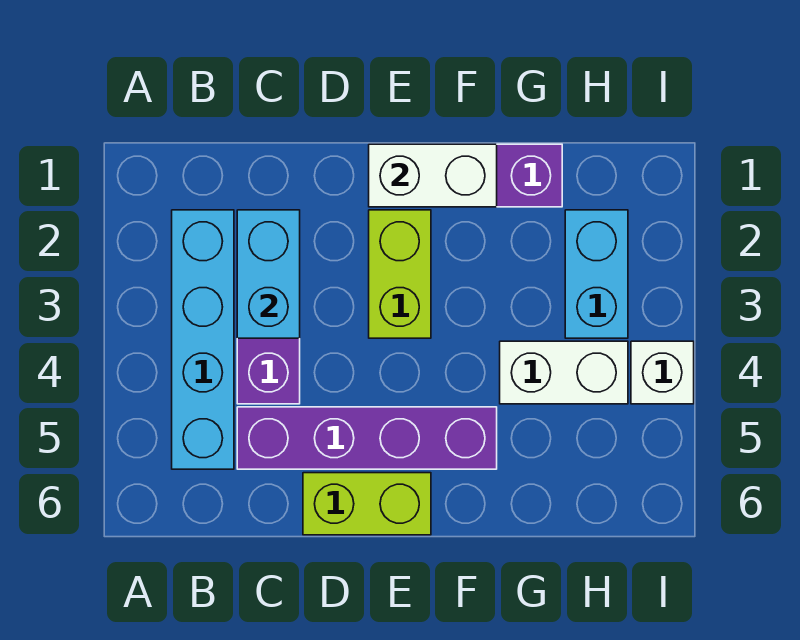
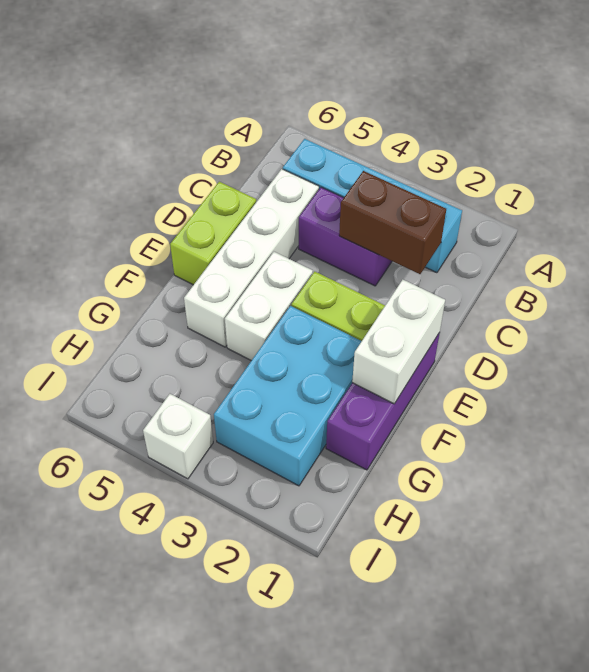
cyan brick C2:C3 level 2 -> brown brick C2:C3 level 2
purple brick C5:F5 level 1 -> white brick C5:F5 level 1
white brick G4:H4 level 1 -> white brick E4:F4 level 1
cyan brick H2:H3 level 1 -> cyan brick F2:H3 level 1

